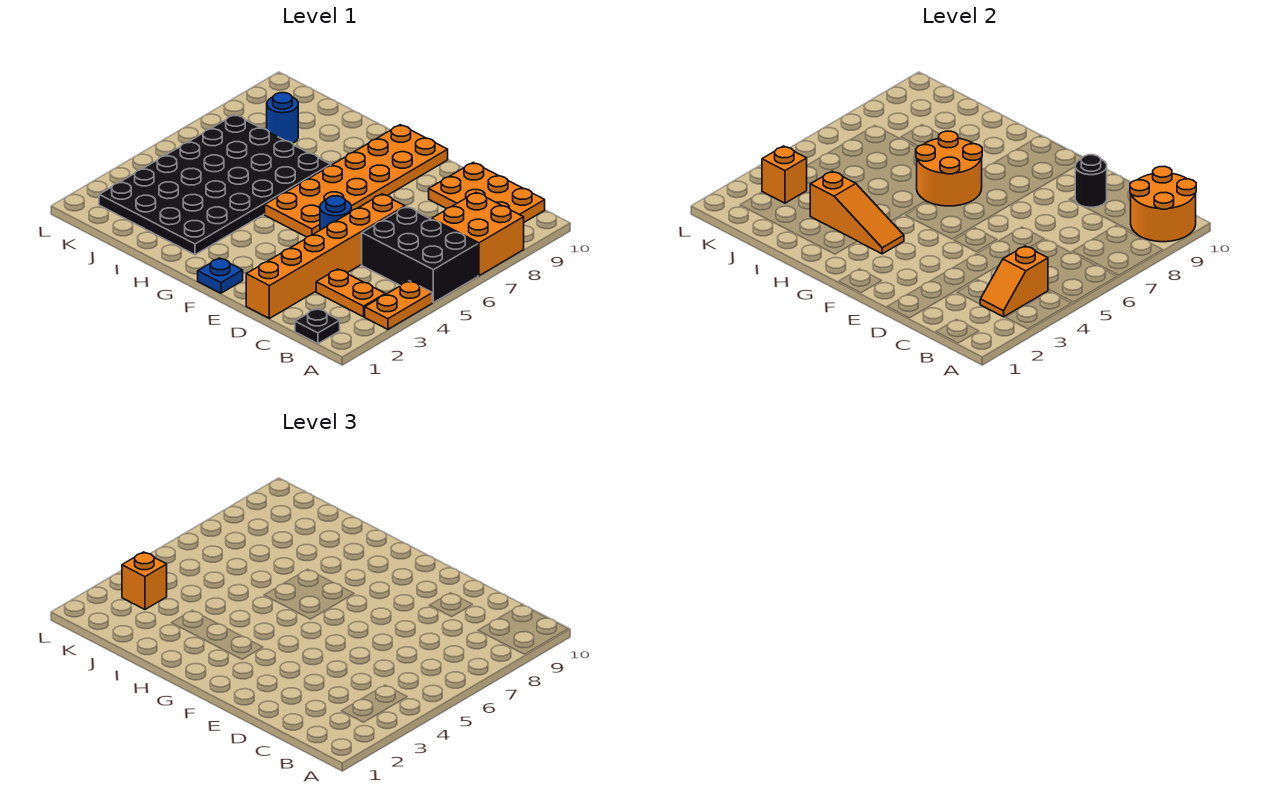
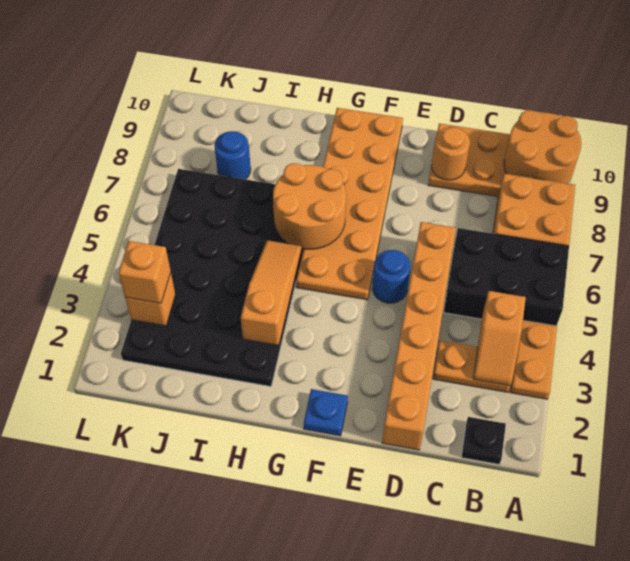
black round brick D9 level 2 -> orange round brick D9 level 2
orange slope G3:I3 level 2 top I -> orange slope H3:H5 level 2 top 3

